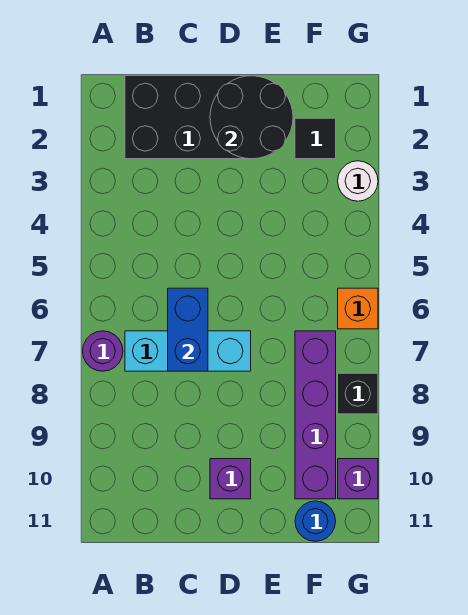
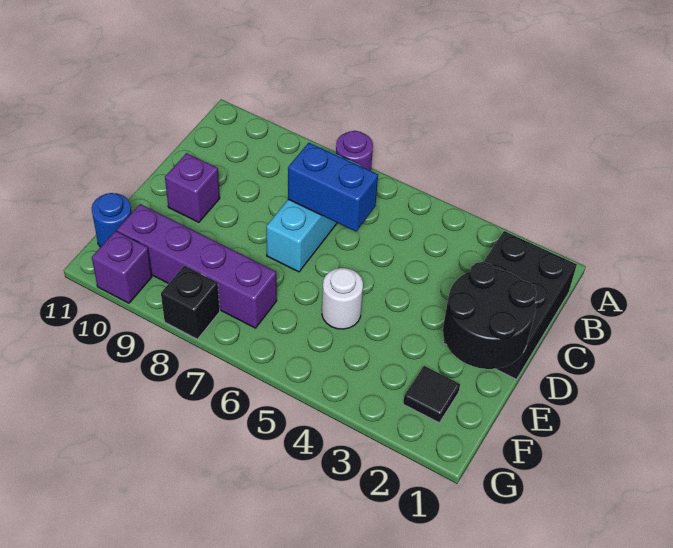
white round brick G3 level 1 -> white round brick E5 level 1
orange brick G6 level 1 -> none

